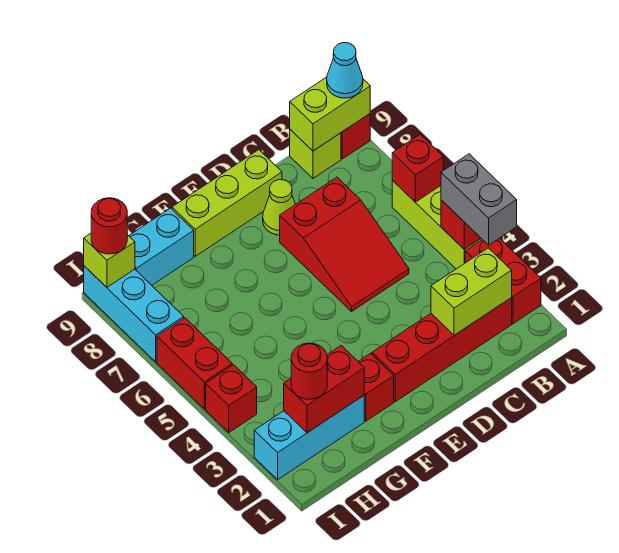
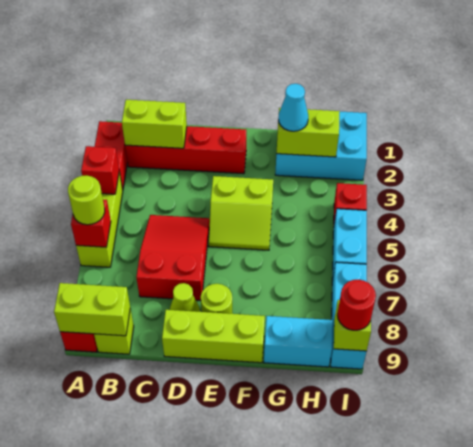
grey brick A3:A4 level 3 -> none
none -> lime round brick A6 level 3
cyan cone A9 level 3 -> cyan cone G2 level 3
none -> lime slope E4:F5 level 1 top 4
none -> lime round brick E8 level 1
red brick F2 level 1 -> none
cyan brick G2:I2 level 1 -> cyan brick G1:I2 level 1
red brick G2:H2 level 2 -> lime brick G2:H2 level 2
red round brick H2 level 3 -> none
red brick I5:I6 level 1 -> cyan brick I5:I6 level 1

